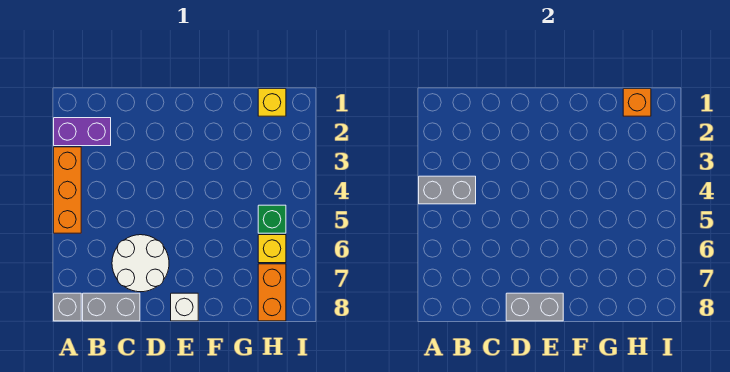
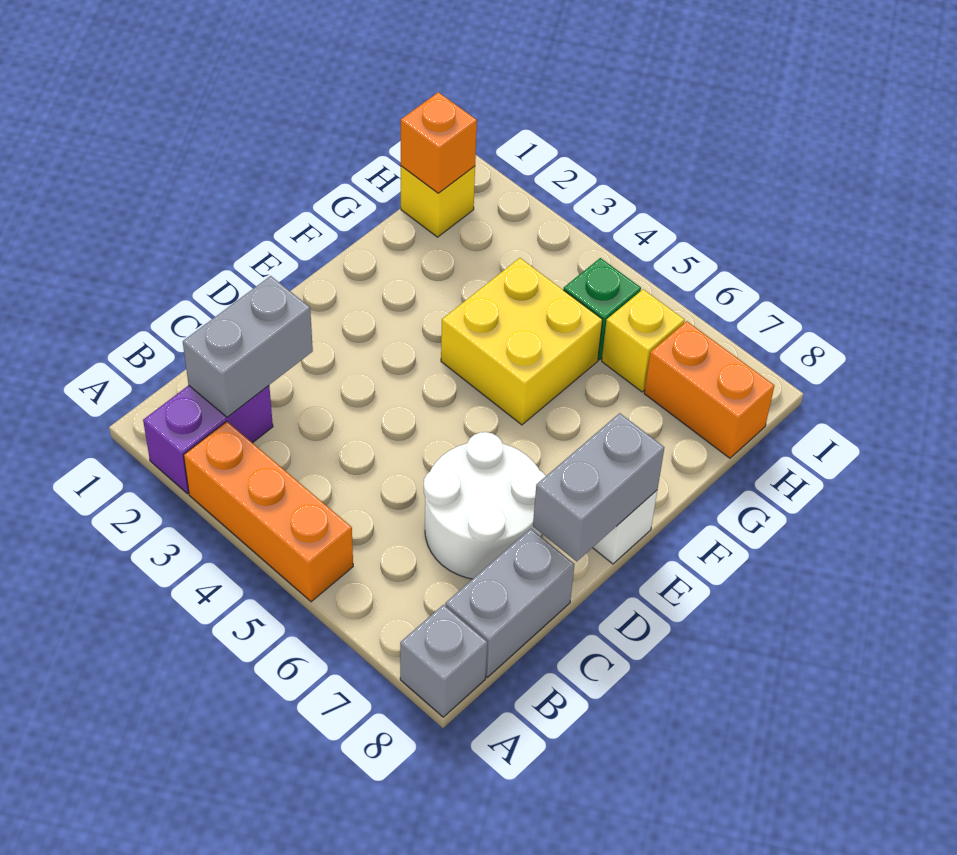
grey brick A4:B4 level 2 -> grey brick B2:C2 level 2
none -> yellow brick F4:G5 level 1

